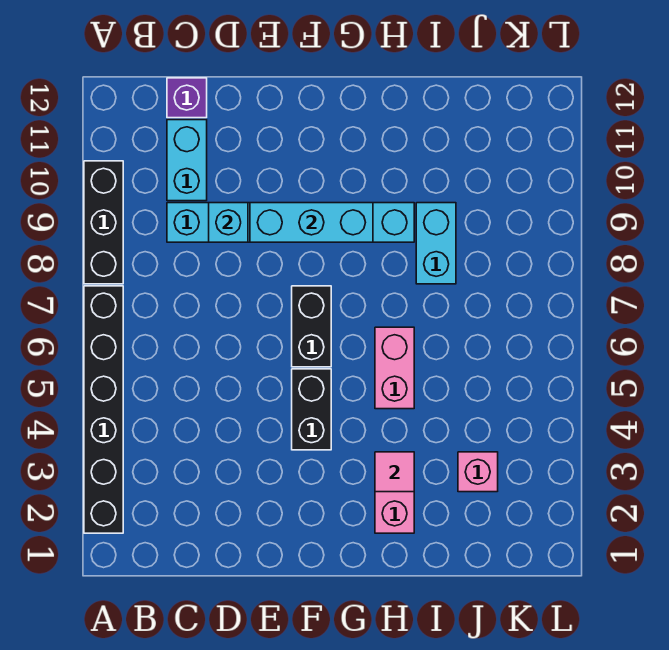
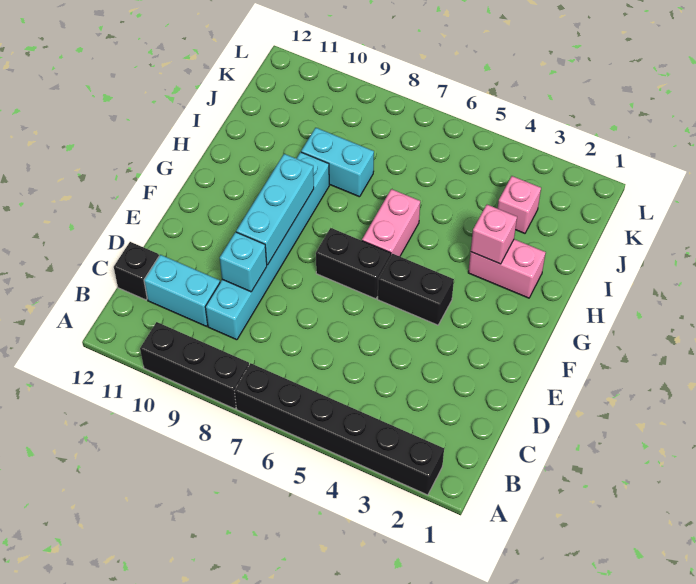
purple brick C12 level 1 -> black brick C12 level 1
pink tile H3 level 2 -> pink brick H3 level 2
pink brick H5:H6 level 1 -> pink brick G6:H6 level 1

